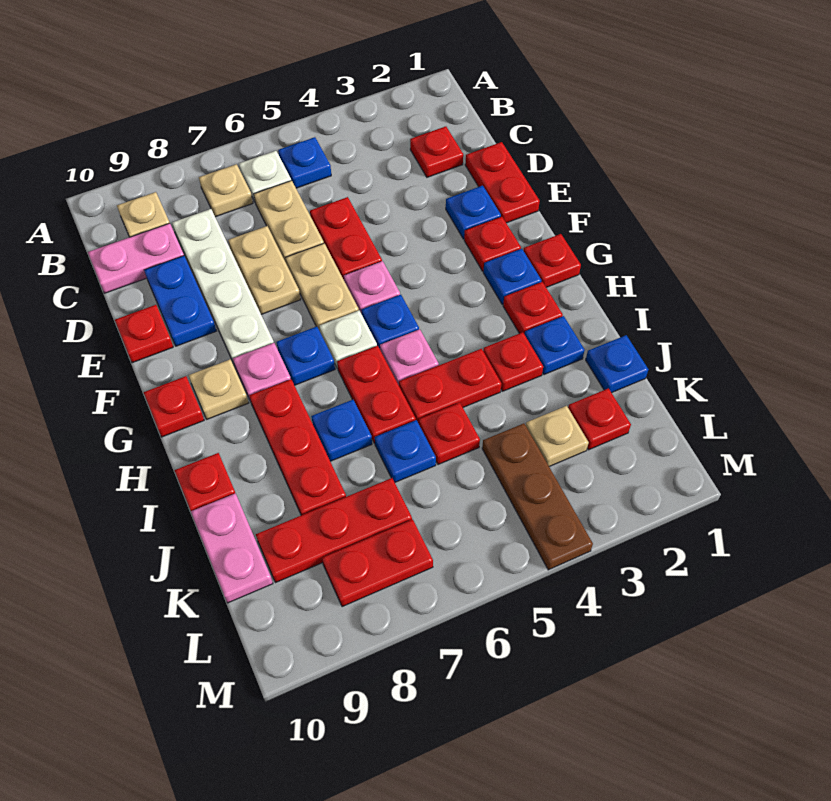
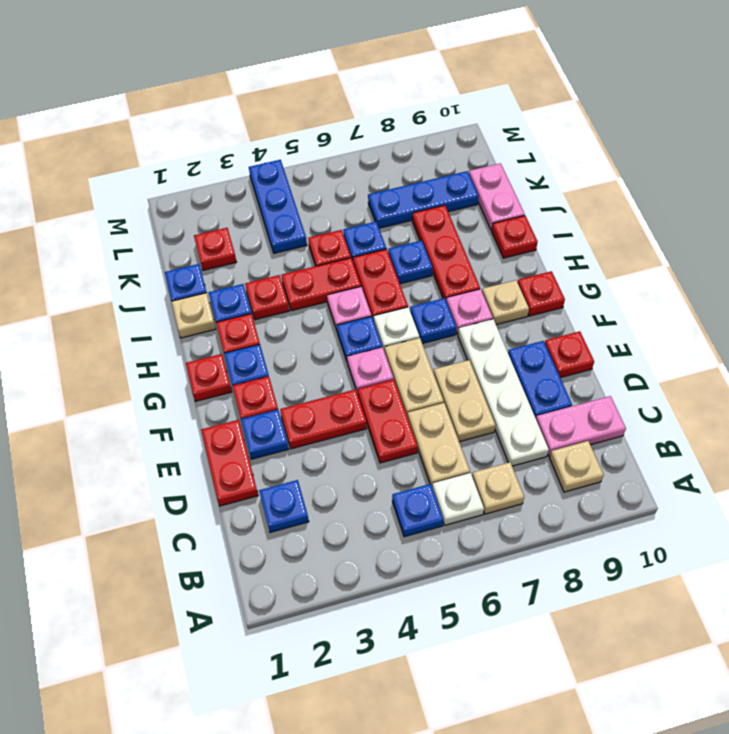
red plate C2 level 1 -> blue plate C2 level 1
tan plate K3 level 1 -> tan plate I1 level 1
brown plate K4:M4 level 1 -> blue plate K4:M4 level 1
red plate K7:K9 level 1 -> blue plate K7:K9 level 1
red plate L7:L8 level 1 -> red plate E3:E4 level 1

